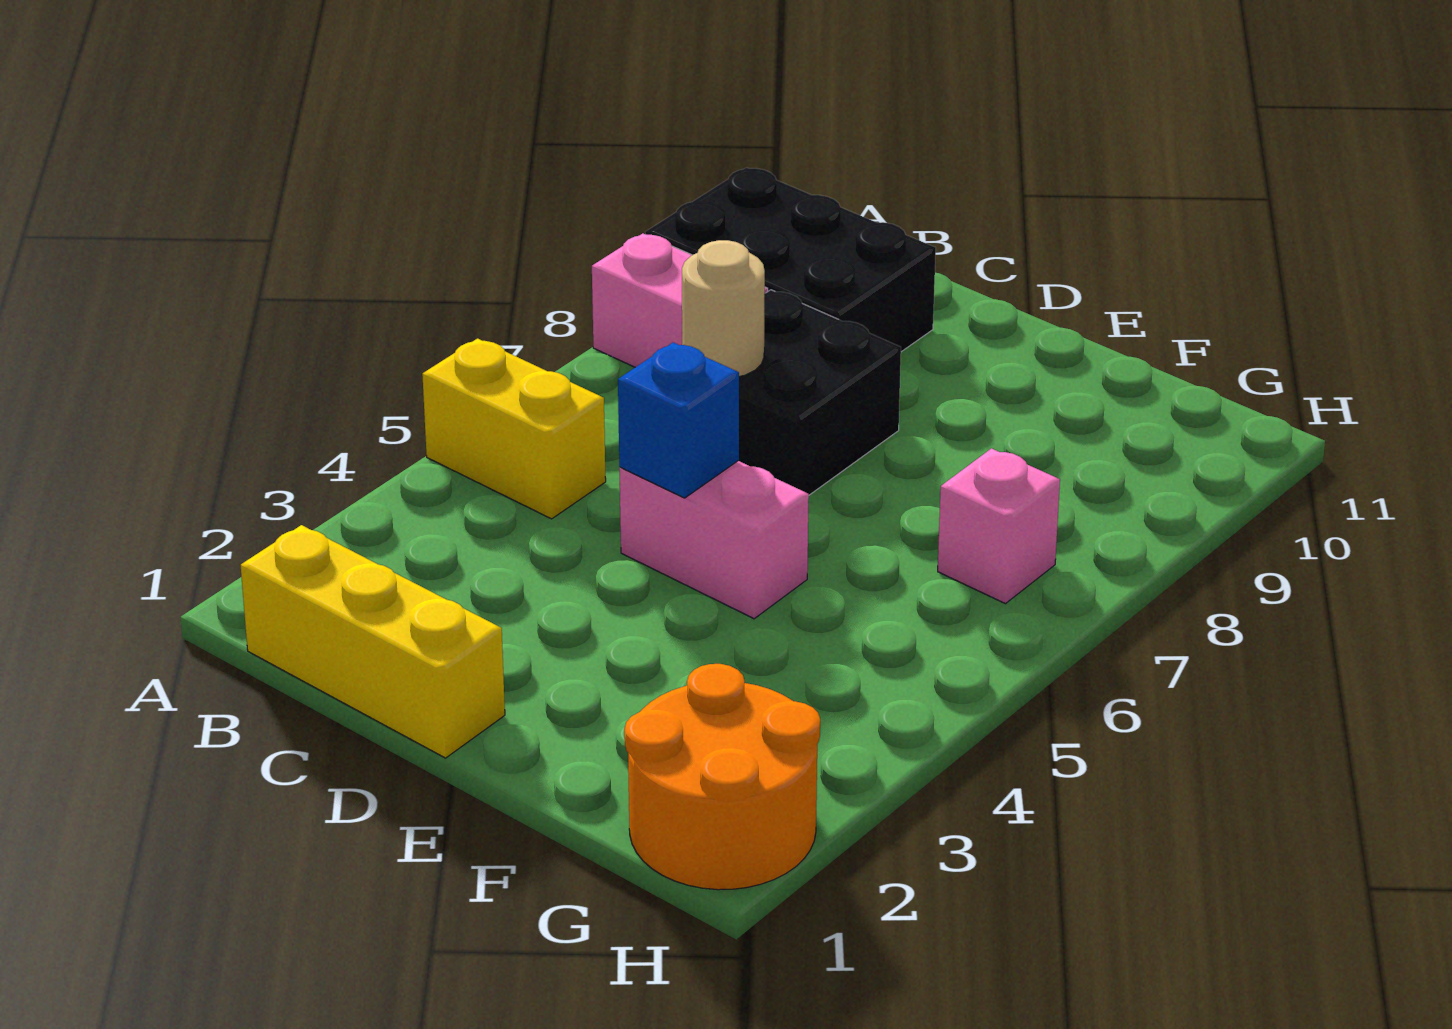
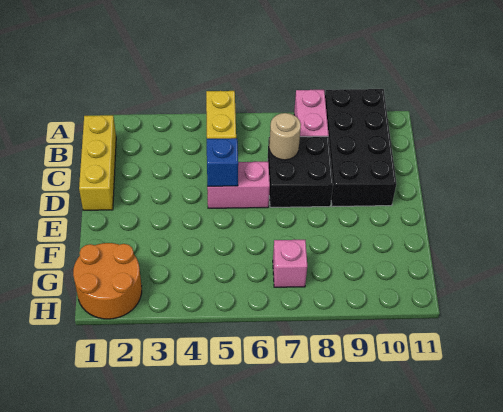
black brick A9:C10 level 1 -> black brick A9:D10 level 1
pink brick D5:E5 level 1 -> pink brick D5:D6 level 1

